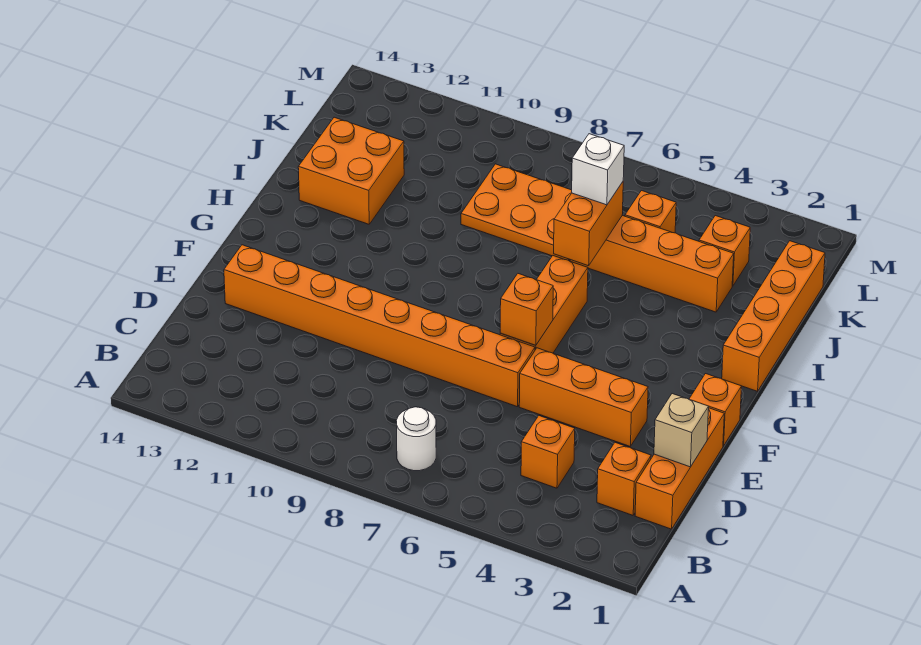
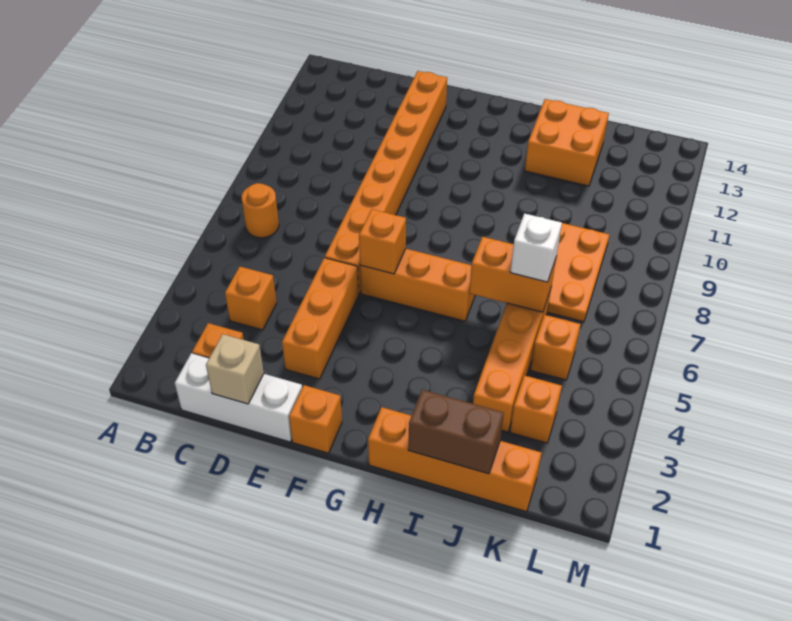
white round brick B7 level 1 -> orange round brick B7 level 1
orange brick C1:E1 level 1 -> white brick C1:E1 level 1
none -> brown brick I1:J1 level 2

